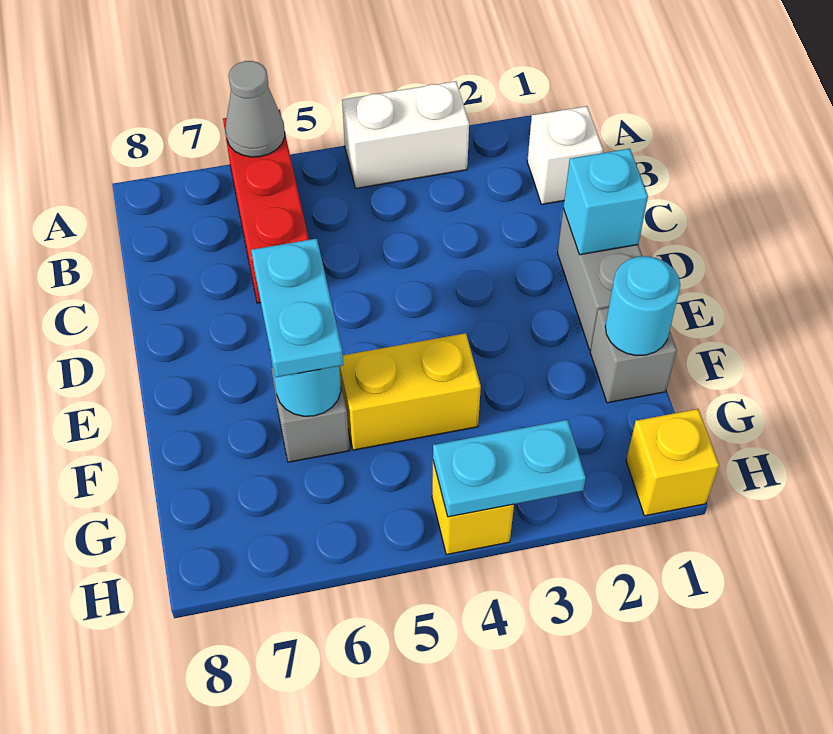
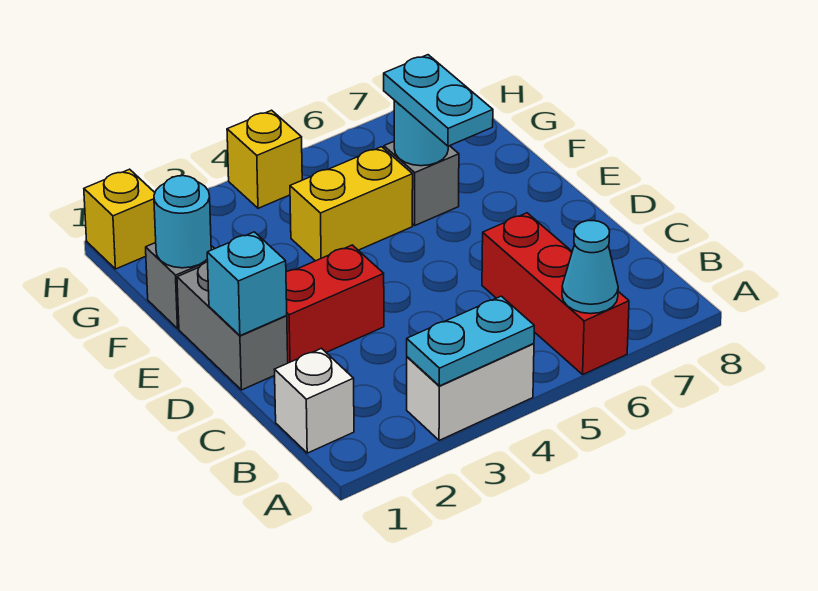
grey cone A6 level 2 -> cyan cone A6 level 2
none -> red brick D2:D3 level 1
cyan plate H3:H4 level 2 -> cyan plate A3:A4 level 2

